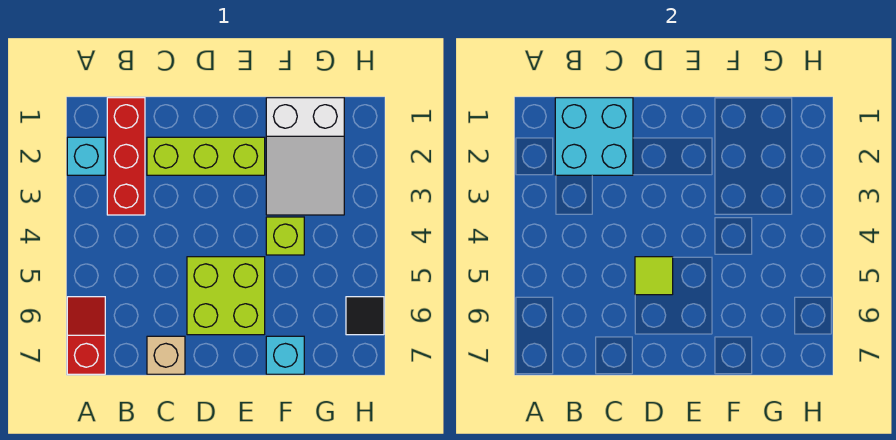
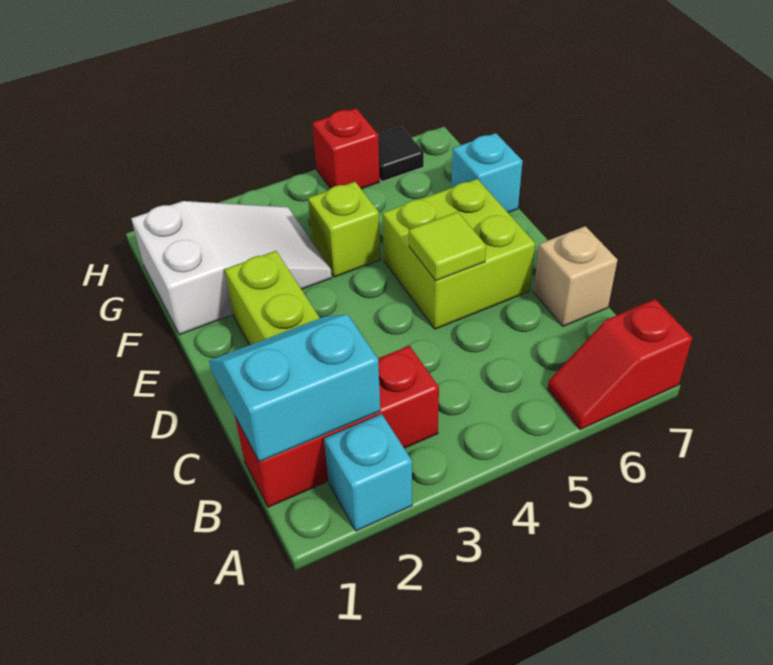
cyan brick B1:C2 level 2 -> cyan slope B1:C2 level 2 top B
none -> red brick H5 level 1

